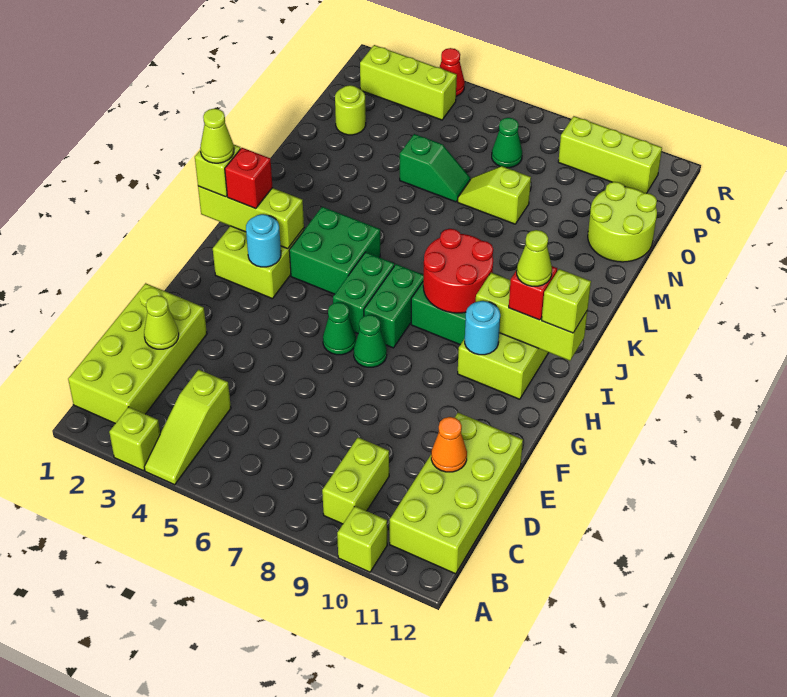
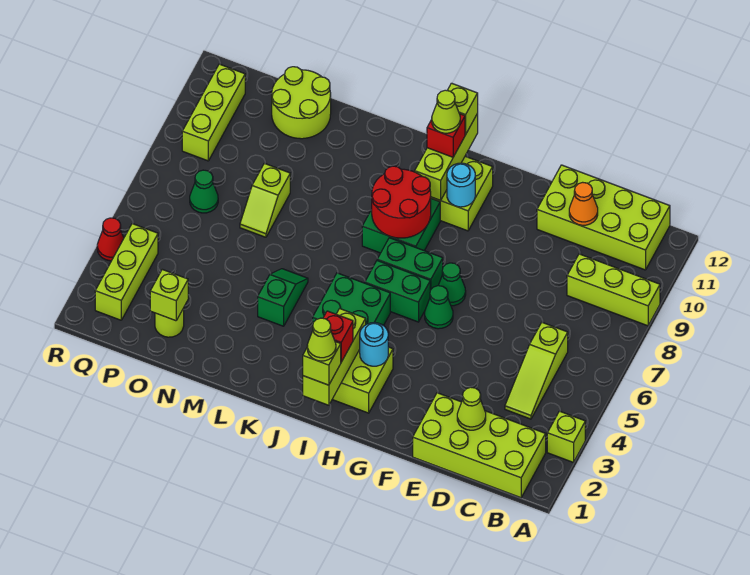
lime slope A4:C4 level 1 top C -> lime slope C4:C6 level 1 top 6
lime brick A10 level 1 -> lime brick O2 level 2
lime brick B9:C9 level 1 -> lime brick A9:C9 level 1
green slope N5:N6 level 1 top 5 -> green slope L4:L5 level 1 top 4

